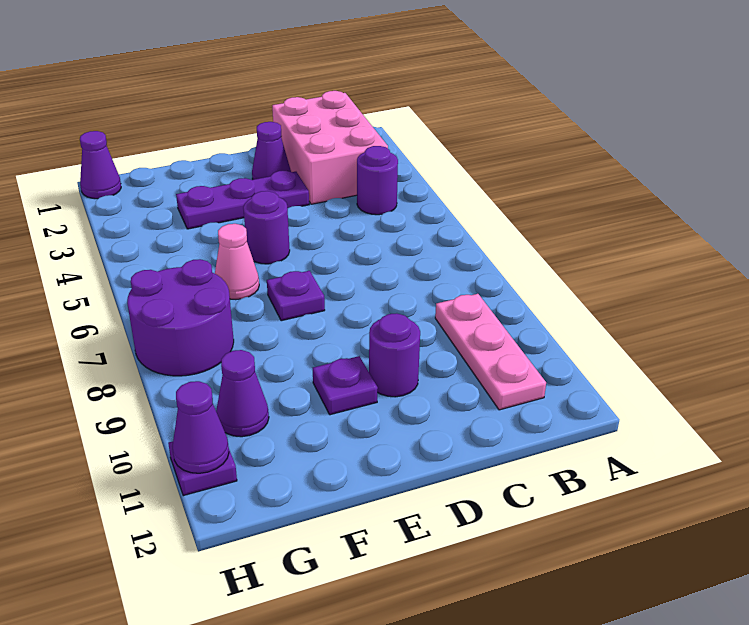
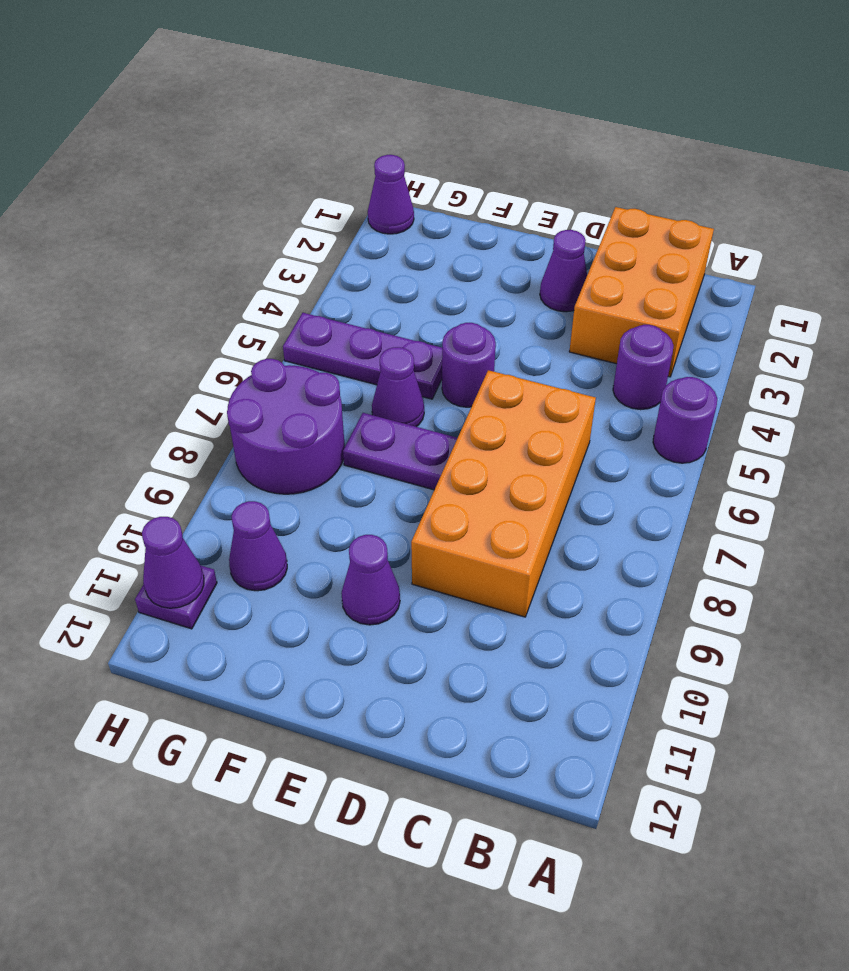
pink brick B1:C3 level 1 -> orange brick B1:C3 level 1
pink plate B9:B11 level 1 -> none
none -> orange brick C6:D9 level 1
purple plate D3:F3 level 1 -> purple plate F5:H5 level 1
purple round brick D10 level 1 -> purple round brick A5 level 1
purple plate E7 level 1 -> purple plate E7:F7 level 1
purple plate E10 level 1 -> purple cone E10 level 1
pink cone F6 level 1 -> purple cone F6 level 1

